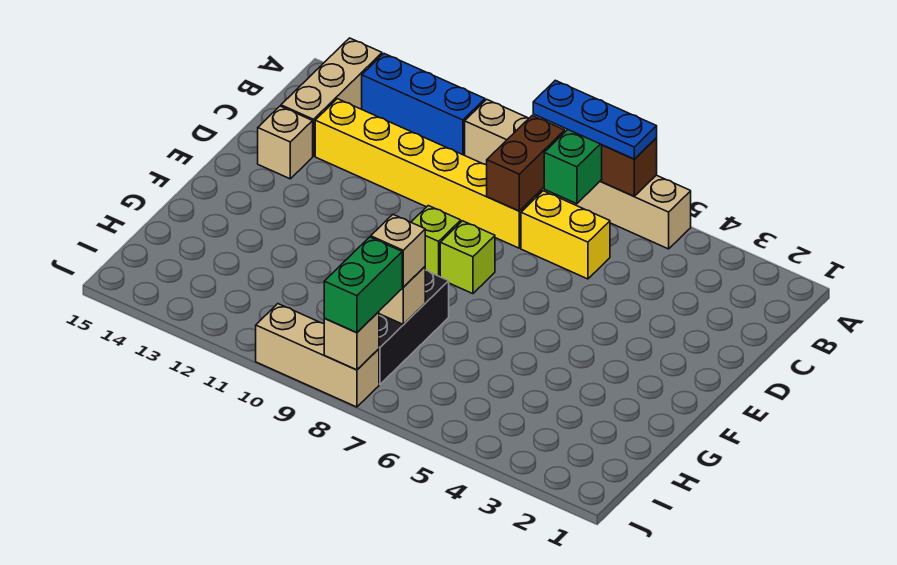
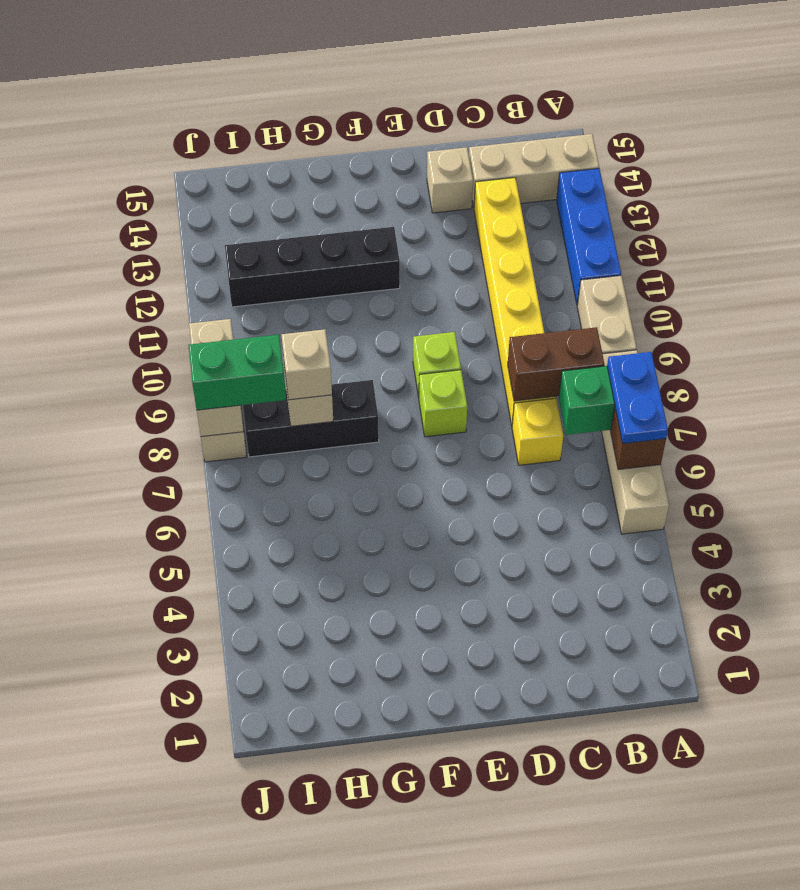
blue plate A6:A8 level 3 -> blue plate A6:A7 level 3
yellow brick C6:C7 level 1 -> yellow brick C7 level 1
none -> black brick F12:I12 level 1

